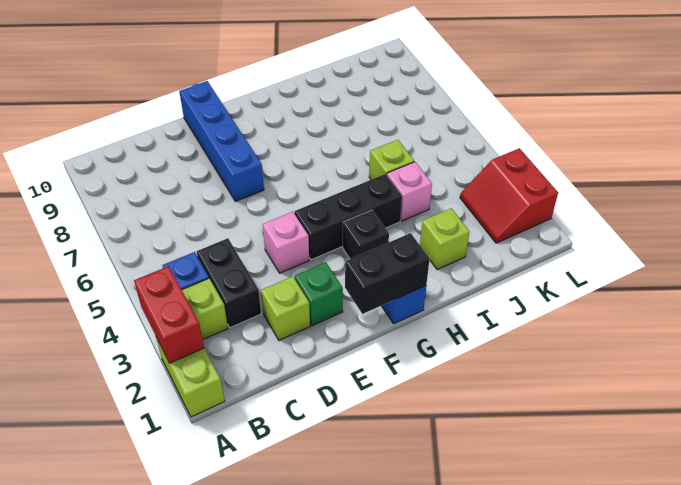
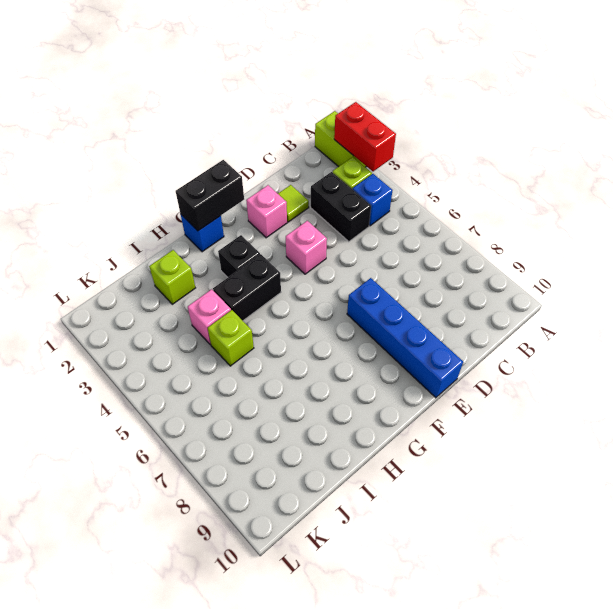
lime brick D2 level 1 -> lime tile D2 level 1
green brick E2 level 1 -> pink brick E2 level 1
black brick F4:H4 level 1 -> black brick G4:H4 level 1
red slope K2:L3 level 1 top L -> none

